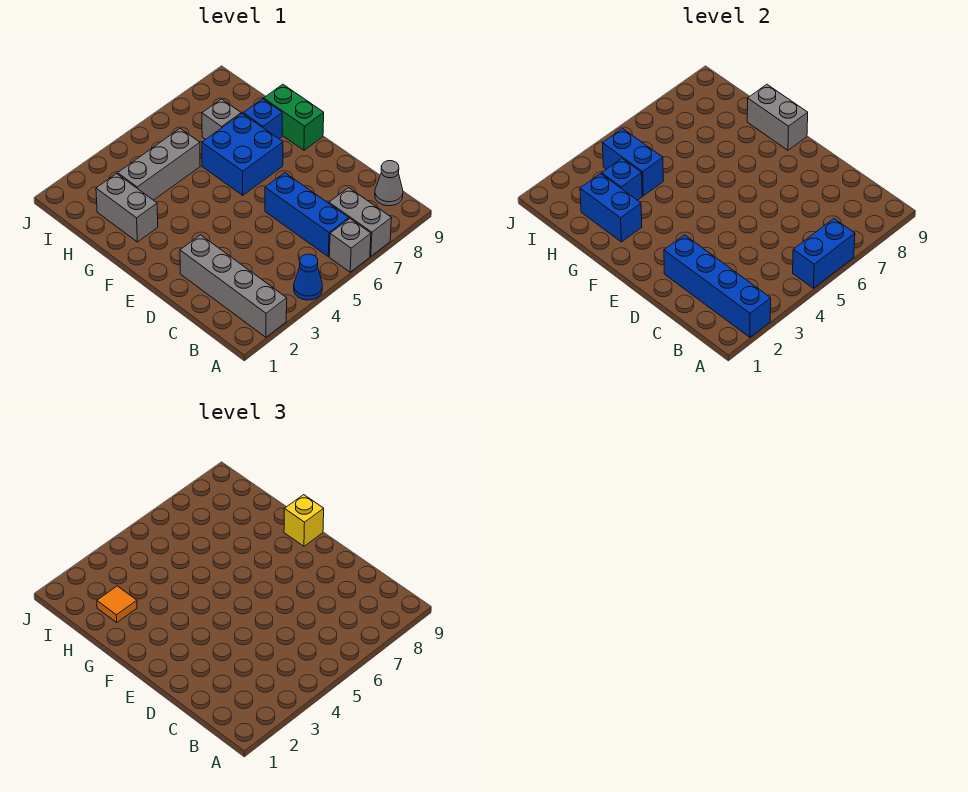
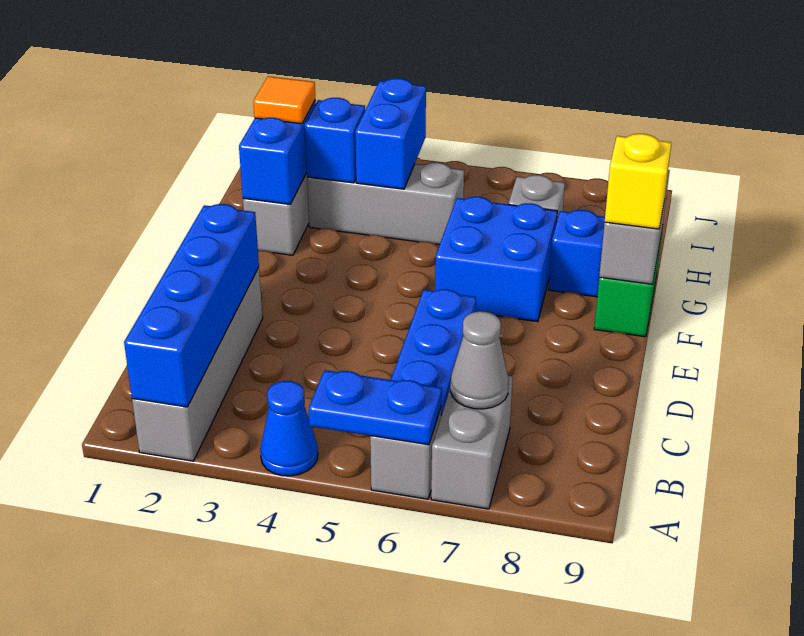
blue brick A5:A6 level 2 -> blue plate A5:A6 level 2
grey cone B9 level 1 -> grey cone B7 level 2

